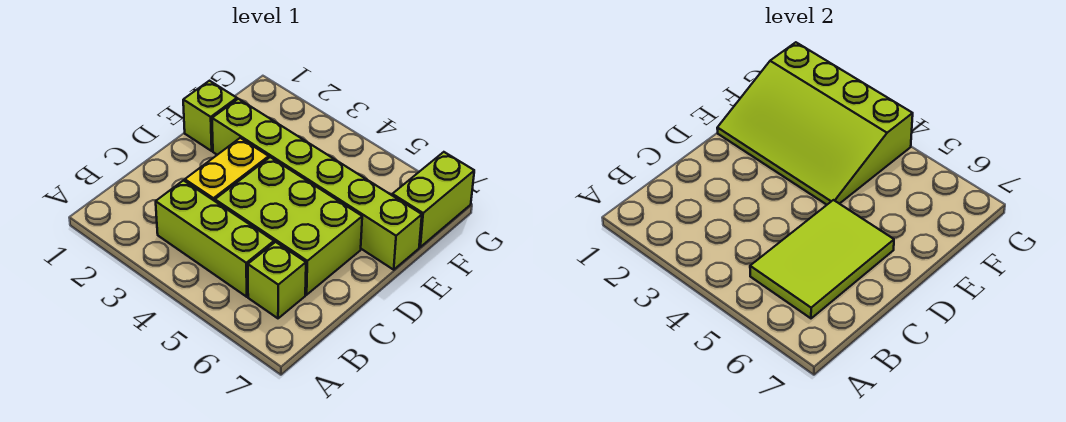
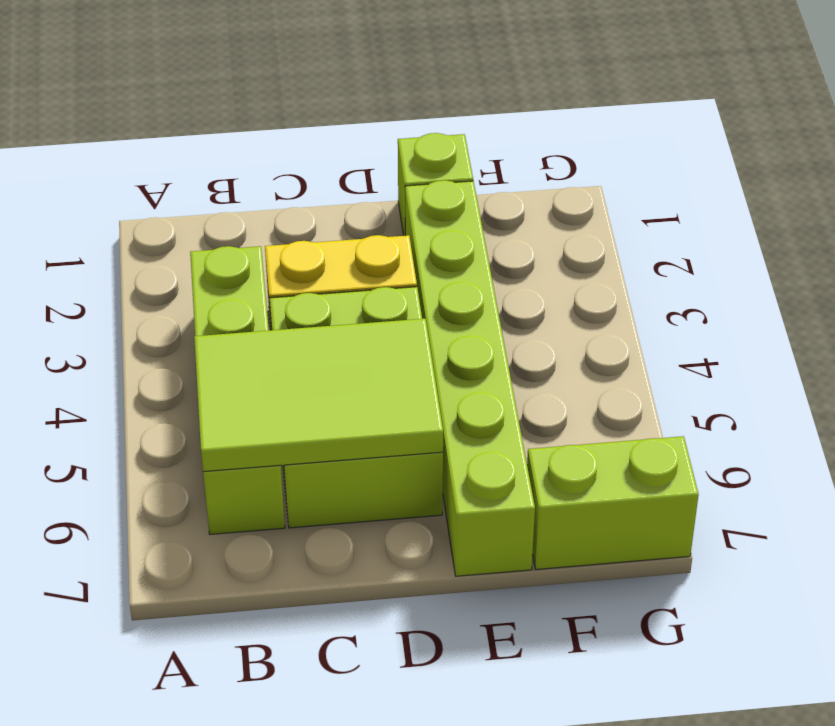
lime slope E1:G4 level 2 top G -> none

